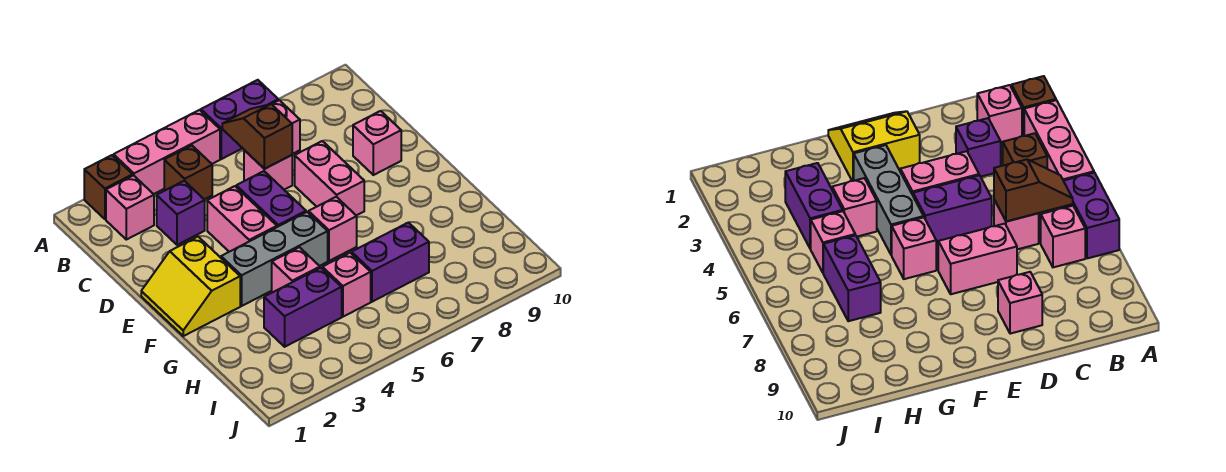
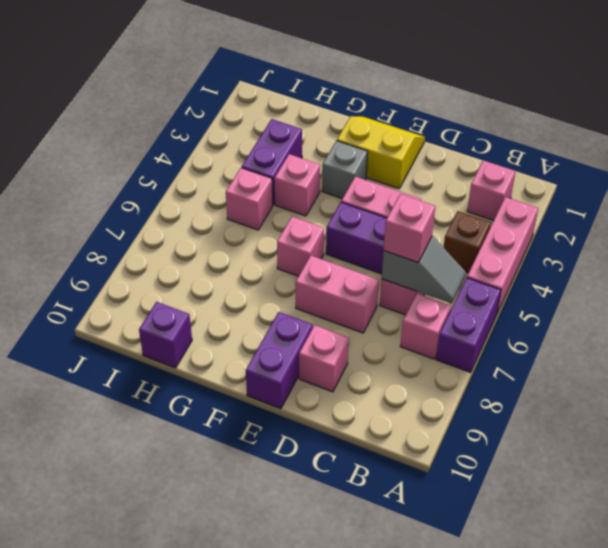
brown brick A2 level 1 -> none
brown slope B6:C6 level 2 top C -> grey slope B6:C6 level 2 top C
purple brick C3 level 1 -> purple brick H10 level 1
none -> pink brick C6 level 3
grey brick F3:F5 level 1 -> grey brick F3 level 1
purple brick H6:H7 level 1 -> purple brick E9:E10 level 1

